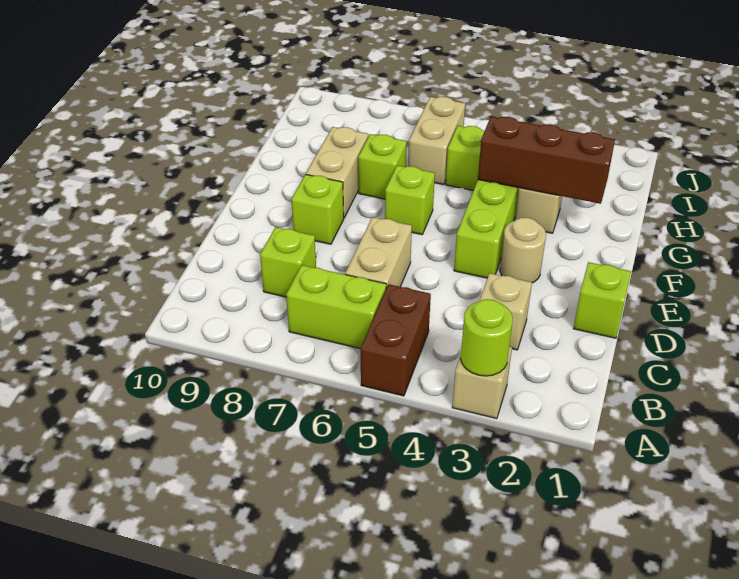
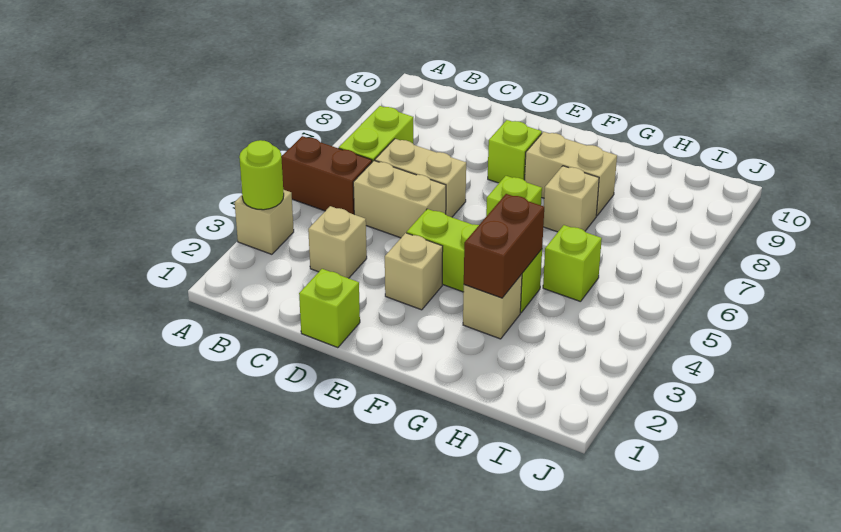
lime brick C8 level 1 -> none
tan round brick E3 level 1 -> tan brick E3 level 1
brown brick G2:G4 level 2 -> brown brick G3:G4 level 2
lime brick G7 level 1 -> tan brick G7 level 1
tan brick H6:I6 level 1 -> tan brick C5:D5 level 1

